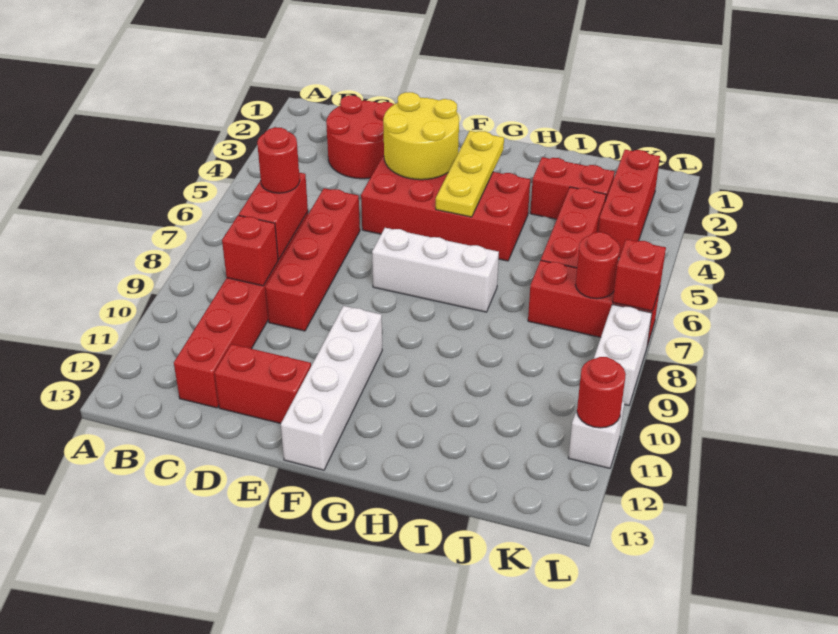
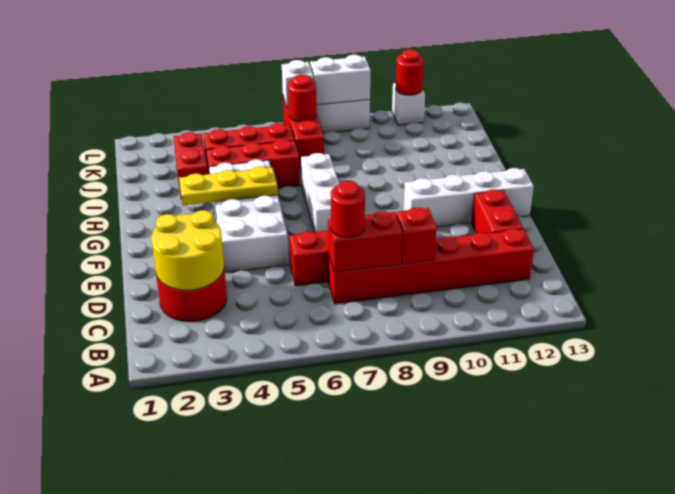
yellow round brick E3:F4 level 2 -> yellow round brick C2:D3 level 2
red brick E4:H5 level 1 -> white brick E4:H5 level 1
red brick K2:K4 level 1 -> red brick I4:I6 level 1
red brick L7 level 2 -> white brick L7 level 2
none -> white brick L8:L9 level 2

